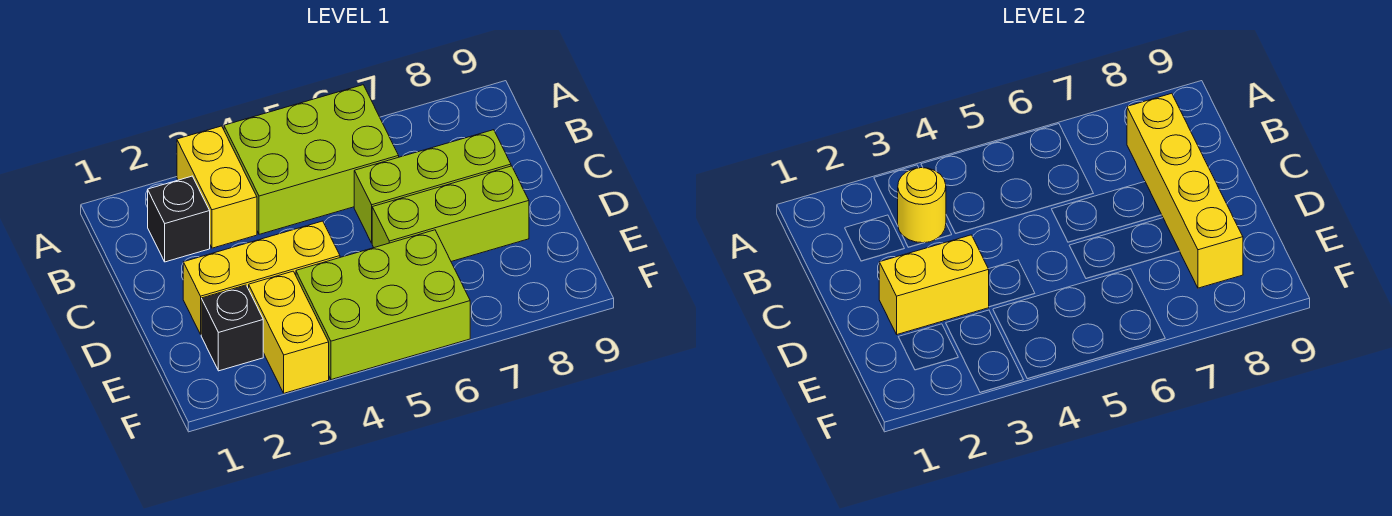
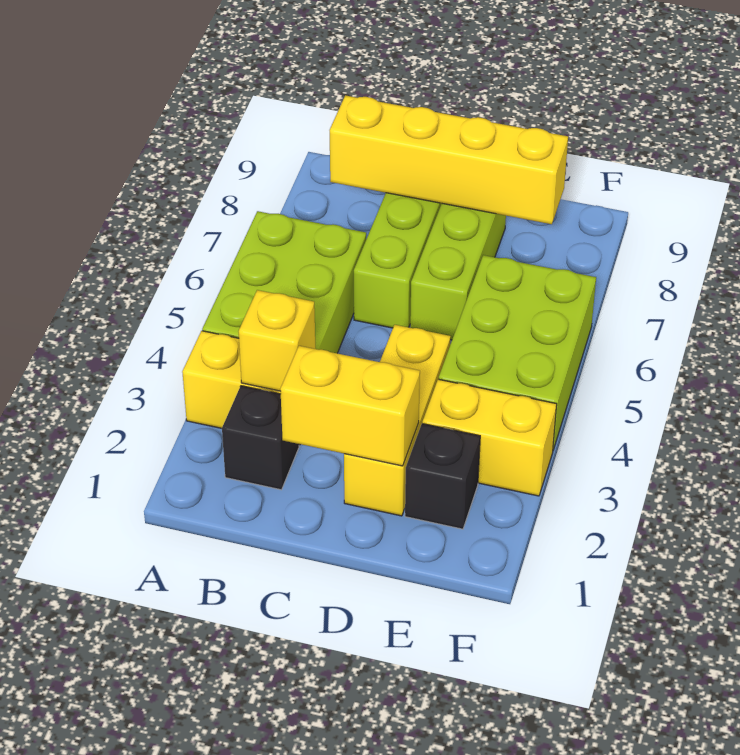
yellow round brick B3 level 2 -> yellow brick B3 level 2
yellow brick D2:D3 level 2 -> yellow brick C2:D2 level 2

